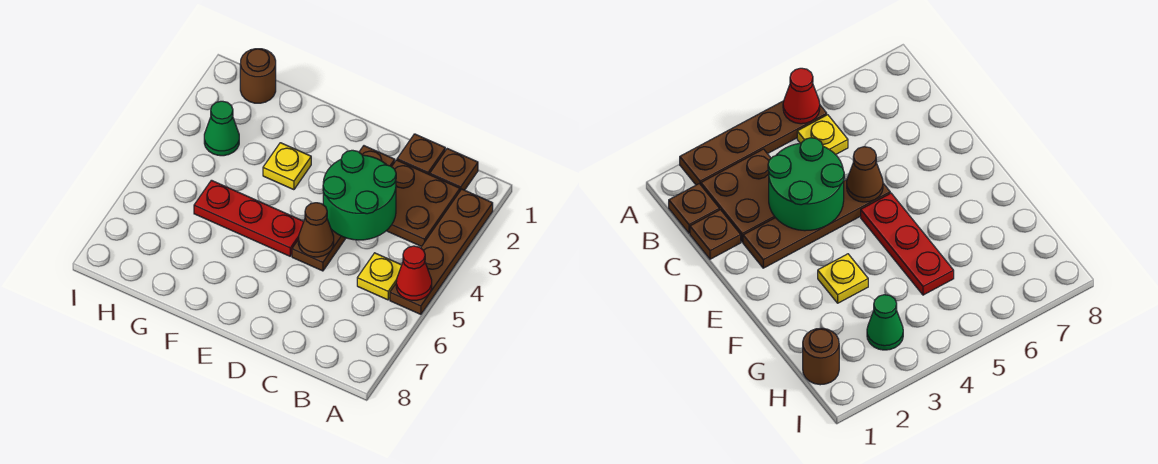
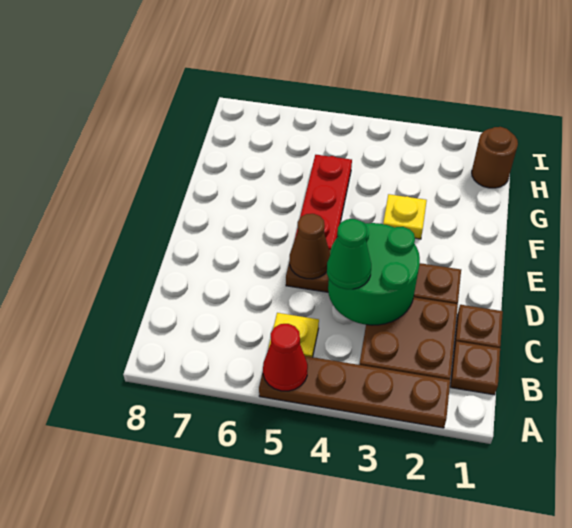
green cone H3 level 1 -> green cone C4 level 3

